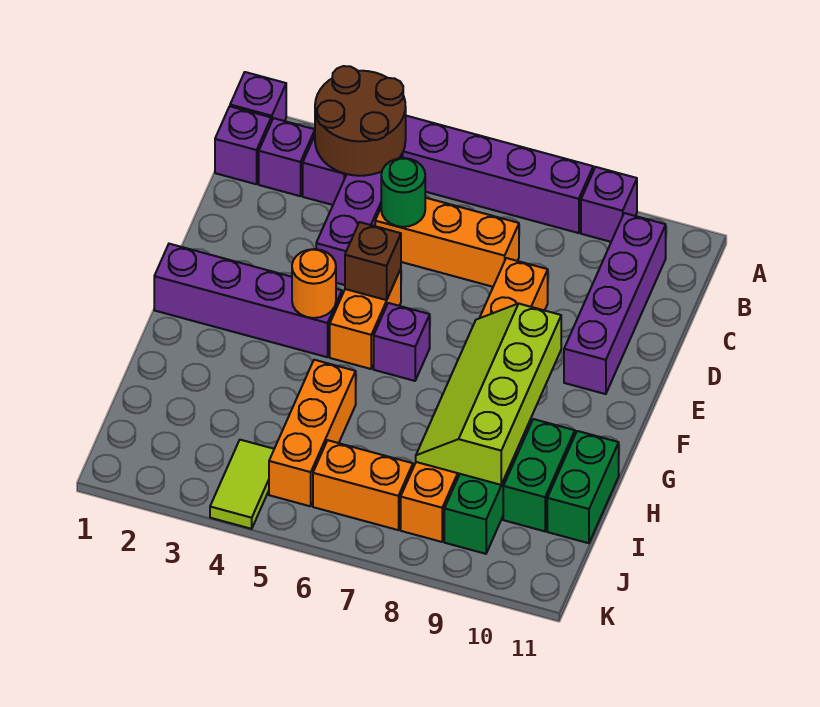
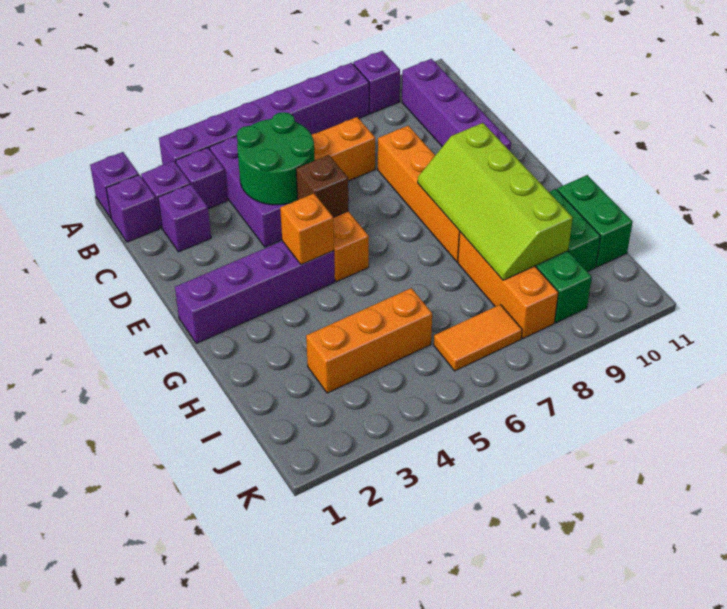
brown round brick A3:B4 level 2 -> none
green round brick C5 level 2 -> green round brick C4:D5 level 2
orange round brick F4 level 2 -> orange brick F4 level 2
purple brick F6 level 1 -> purple brick C2 level 1
orange brick H5:J5 level 1 -> orange brick I3:I5 level 1
lime tile J4:K4 level 1 -> none
orange brick J6:J7 level 1 -> orange tile J6:J7 level 1

